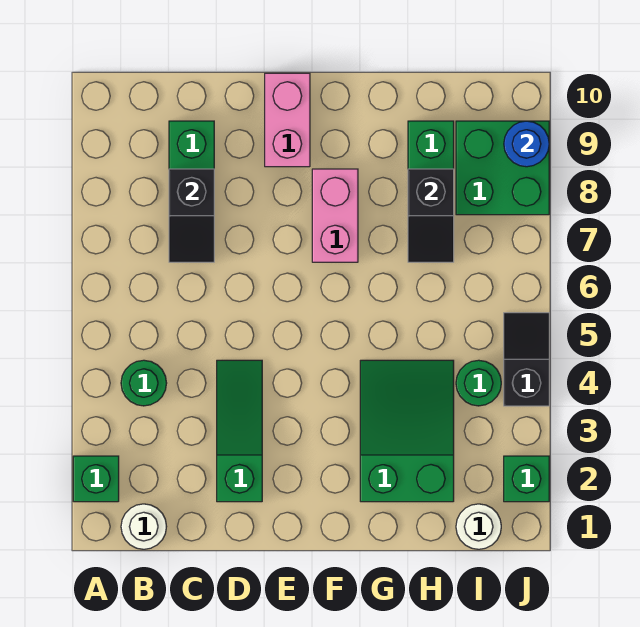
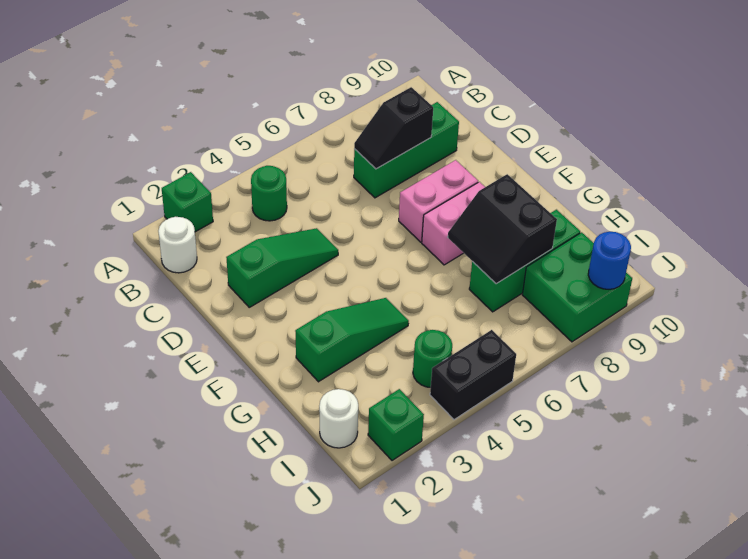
pink brick E9:E10 level 1 -> pink brick E7:E8 level 1
green slope G2:H4 level 1 top 2 -> green slope G2:G4 level 1 top 2
black slope H7:H8 level 2 top 8 -> black slope G7:H8 level 2 top 8
black slope J4:J5 level 1 top 4 -> black brick J4:J5 level 1

